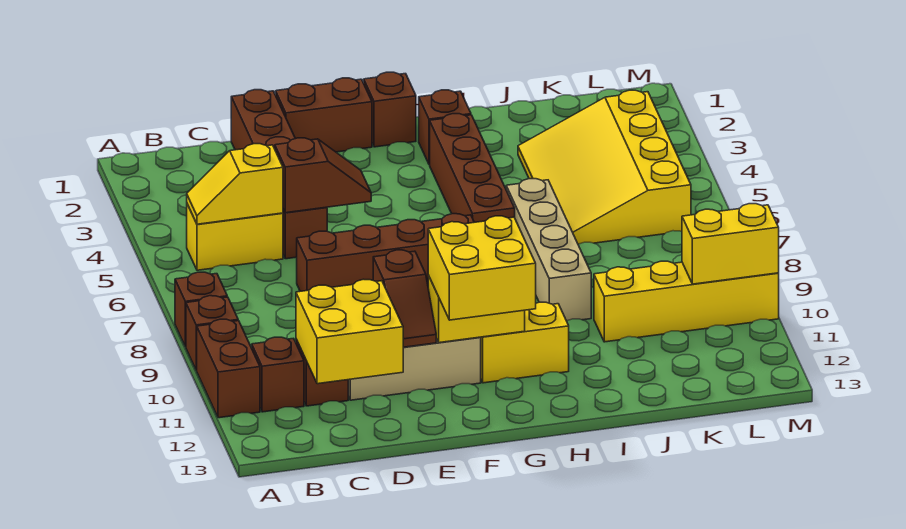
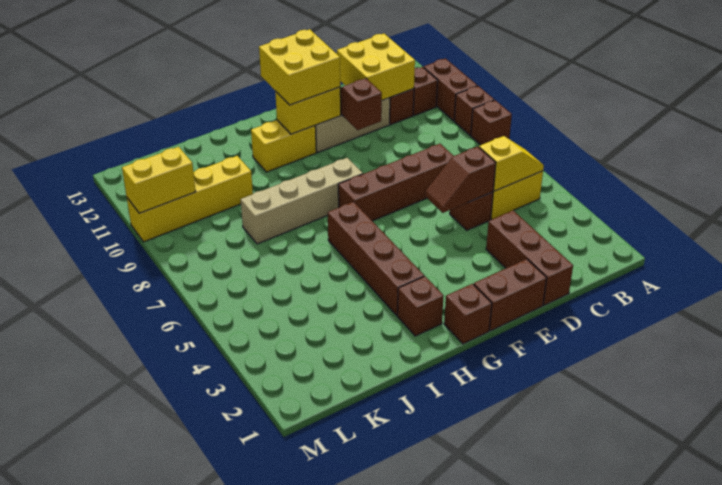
tan brick I6:I9 level 1 -> tan brick G8:J8 level 1
yellow slope J3:L6 level 1 top L -> none

